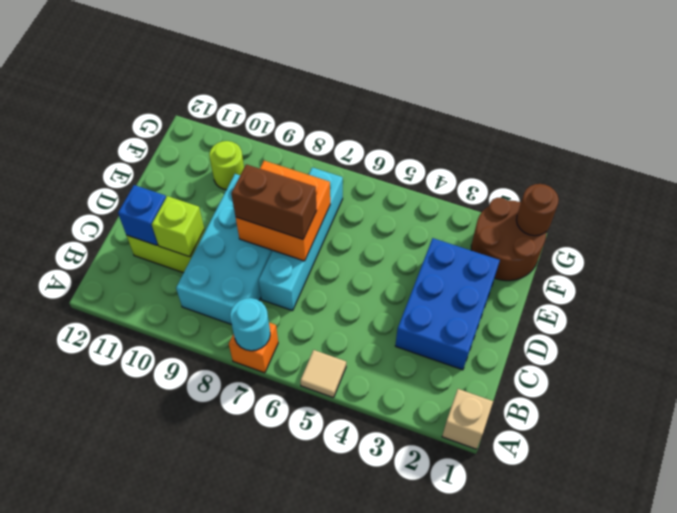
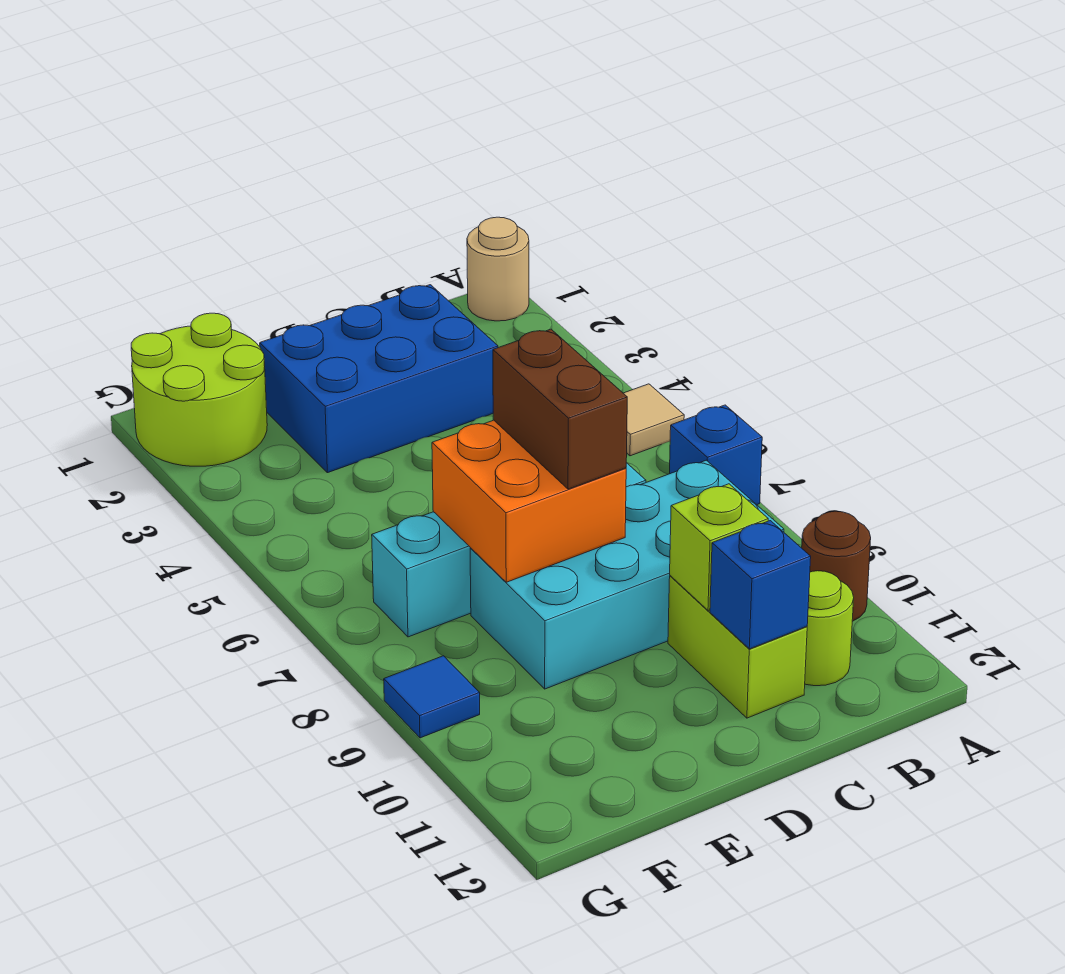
tan brick A1 level 1 -> tan round brick A1 level 1
orange brick A7 level 1 -> blue brick A7 level 1
cyan round brick A7 level 2 -> none
brown round brick F1:G2 level 1 -> lime round brick F1:G2 level 1
lime round brick F10 level 1 -> lime round brick B11 level 1
brown round brick G1 level 2 -> brown round brick A10 level 1
none -> blue tile G9 level 1

